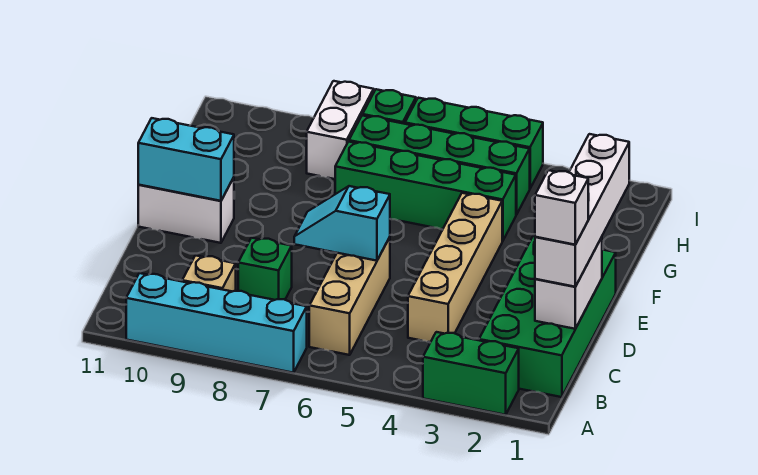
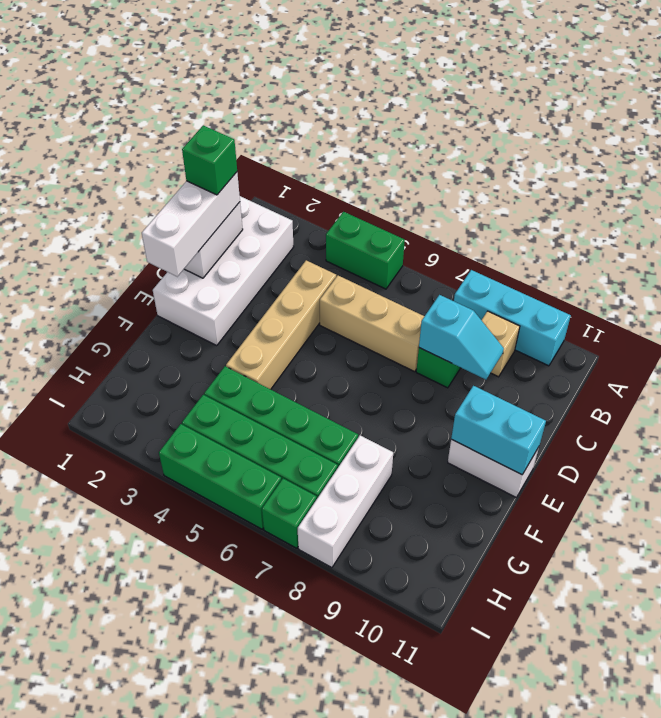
green brick A2:A3 level 1 -> green brick A4:A5 level 1
cyan brick A7:A10 level 1 -> cyan brick A8:A10 level 1
green brick B1:E2 level 1 -> white brick B1:E2 level 1
tan brick B6:D6 level 1 -> tan brick C5:C7 level 1
white brick C1:F1 level 3 -> white brick C1:E1 level 3
white brick C1 level 4 -> green brick C1 level 4
cyan slope D6:D7 level 2 top 6 -> cyan slope C8:C9 level 2 top 8
white brick H8:I8 level 1 -> white brick G8:I8 level 1

